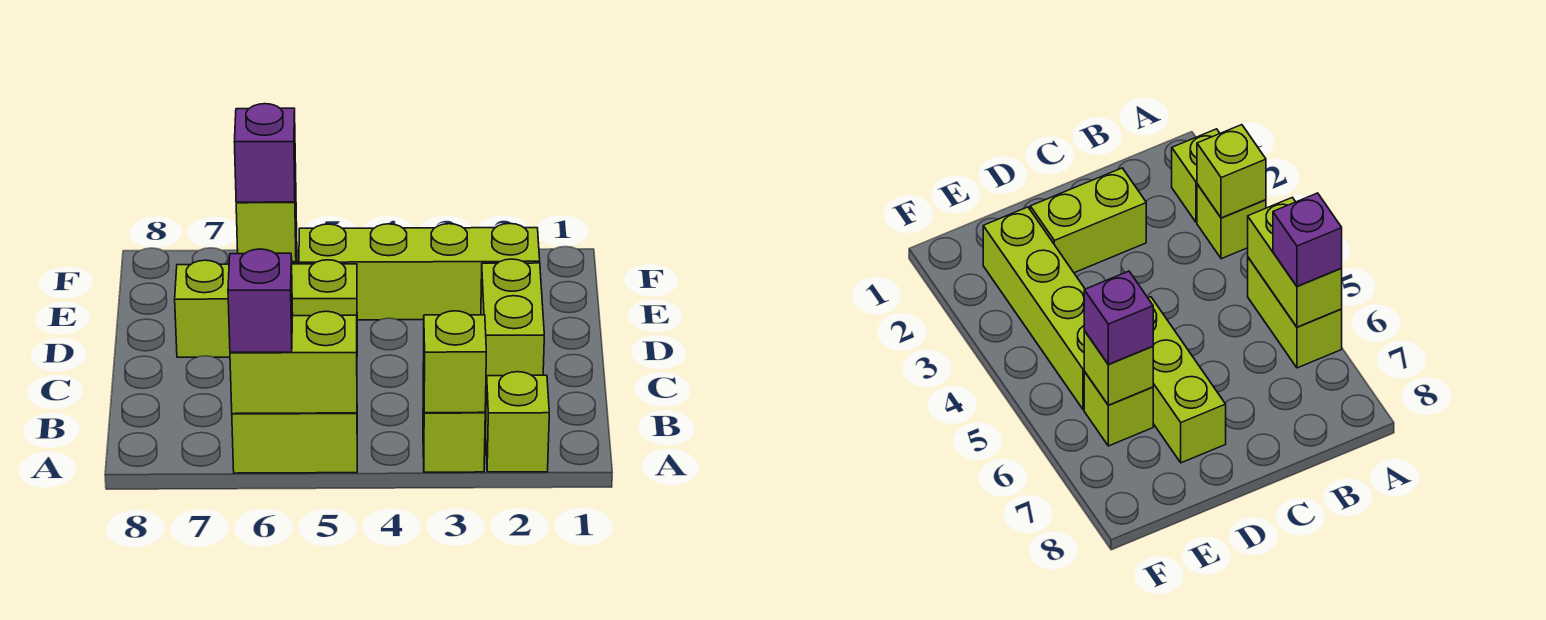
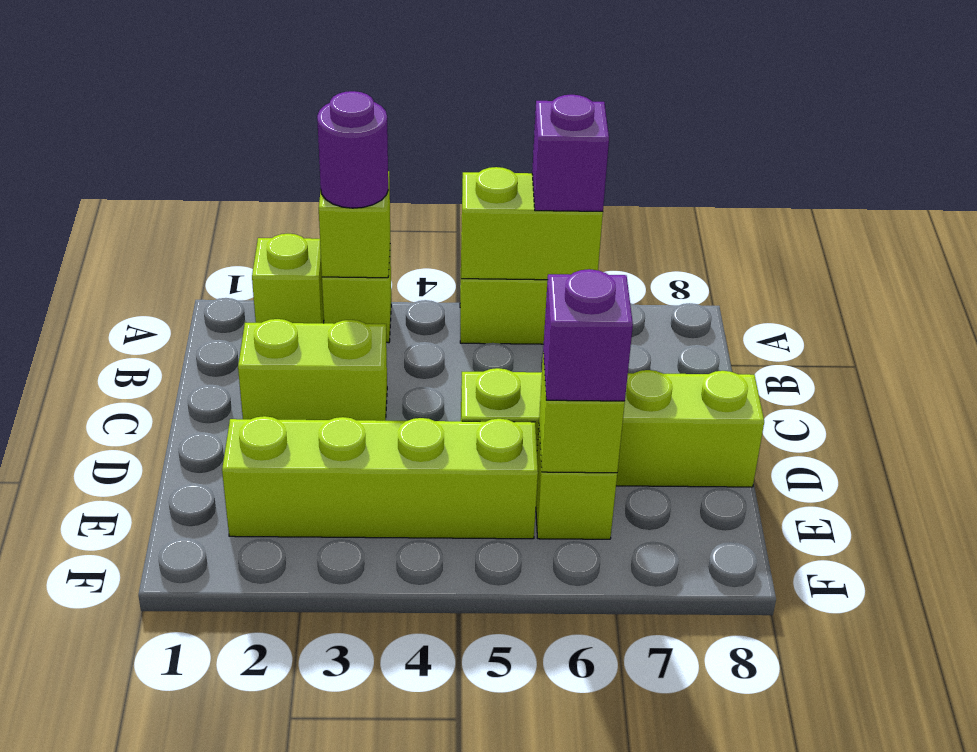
none -> purple round brick A3 level 3
lime brick C2:D2 level 1 -> lime brick C2:C3 level 1
lime brick D5:D7 level 1 -> lime brick D5:D8 level 1

